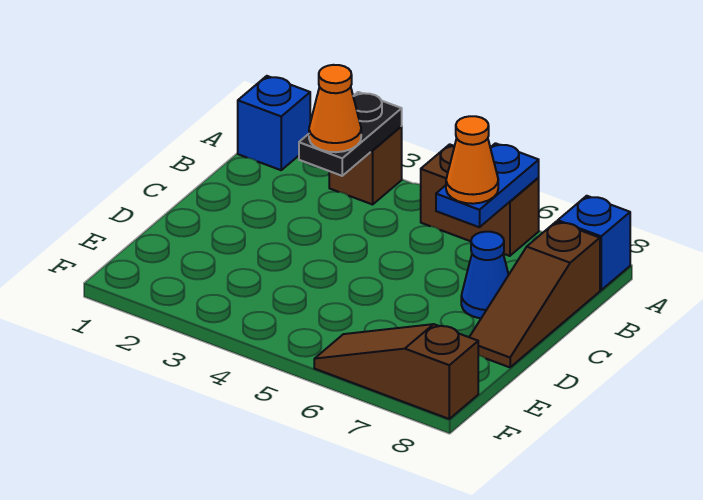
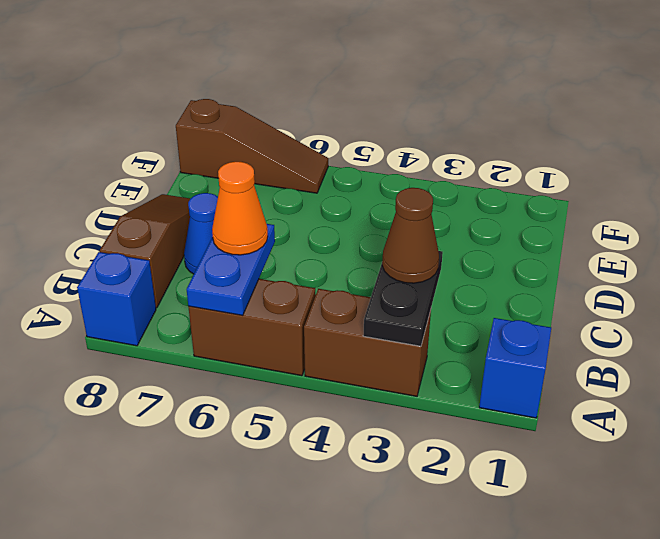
brown brick A3 level 1 -> brown brick A3:A4 level 1
orange cone B3 level 3 -> brown cone B3 level 3

